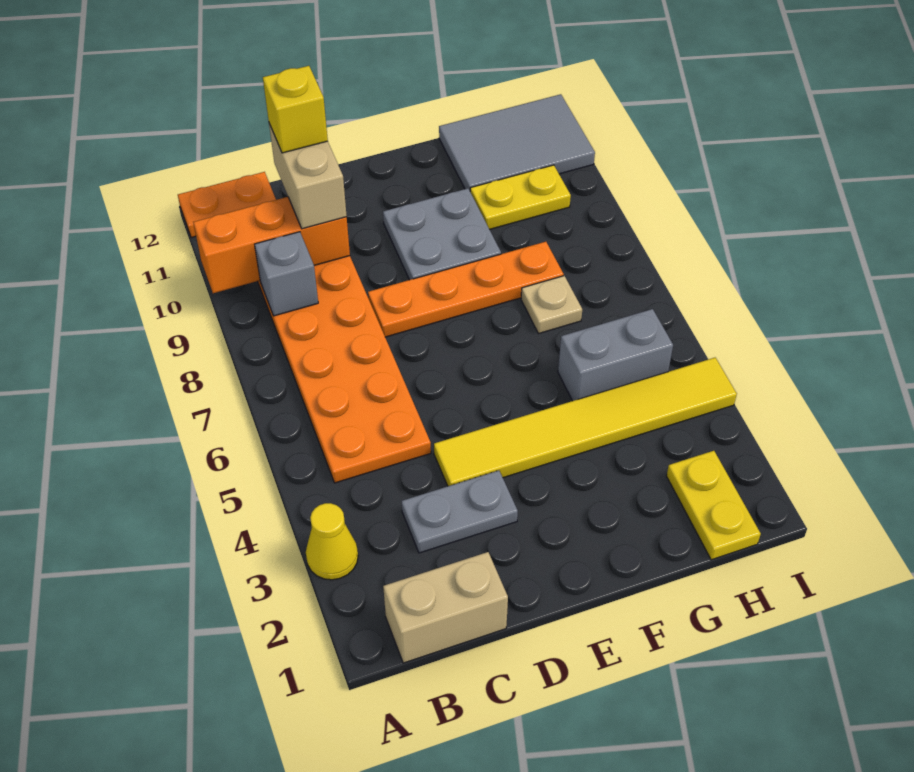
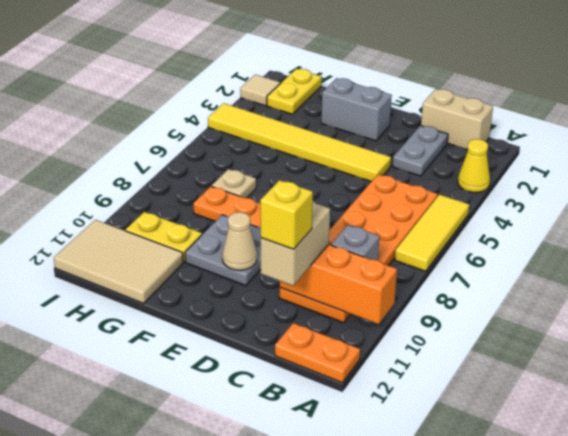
none -> yellow tile A5:A7 level 1
grey plate C3:D3 level 1 -> grey plate C2:C3 level 1
none -> tan cone E10 level 2
grey brick G5:H5 level 1 -> grey brick E2:F2 level 1
grey tile G11:I12 level 1 -> tan tile G11:I12 level 1
none -> tan tile I2 level 1

